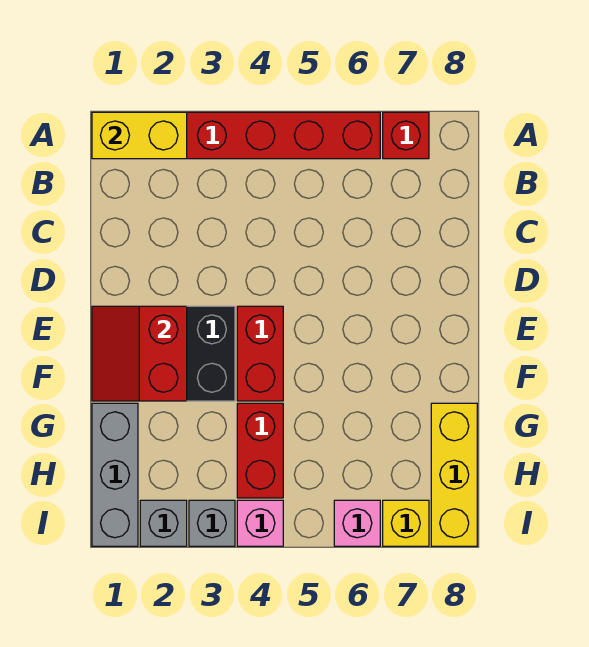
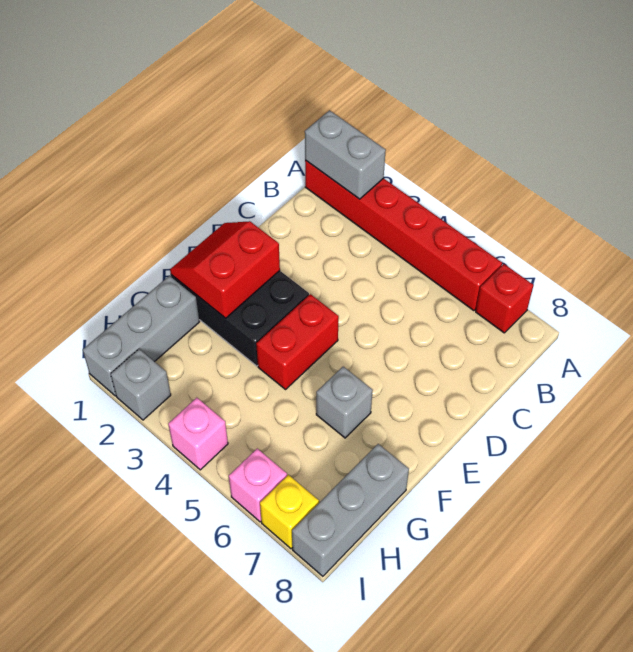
yellow brick A1:A2 level 2 -> grey brick A1:A2 level 2
red brick G4:H4 level 1 -> none
yellow brick G8:I8 level 1 -> grey brick G8:I8 level 1
grey brick I3 level 1 -> grey brick F6 level 1

